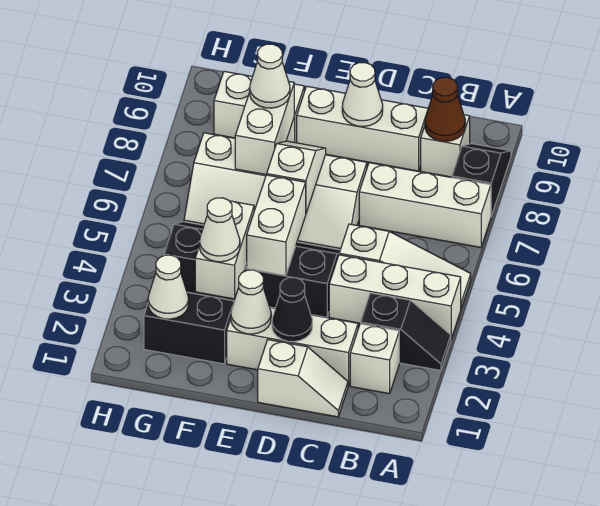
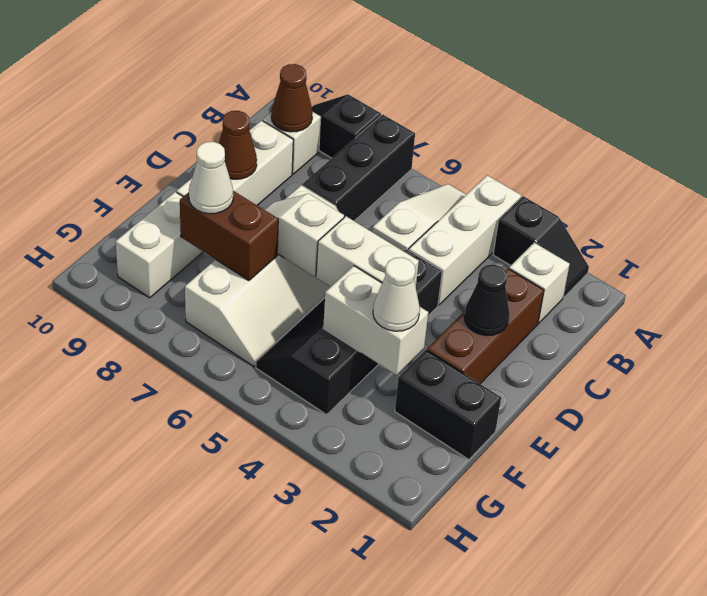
black slope A3:B3 level 1 top B -> black slope A2:A3 level 1 top 3
white brick A7:C7 level 1 -> black brick A7:C7 level 1
white slope C1:D1 level 1 top D -> none
white brick C2:E2 level 1 -> brown brick C2:E2 level 1
white cone D9 level 2 -> brown cone D9 level 2
white cone E2 level 2 -> none
black brick F2:G2 level 1 -> black brick F1:F2 level 1
white brick F7:F8 level 2 -> brown brick F7:F8 level 2
white cone G2 level 2 -> none

